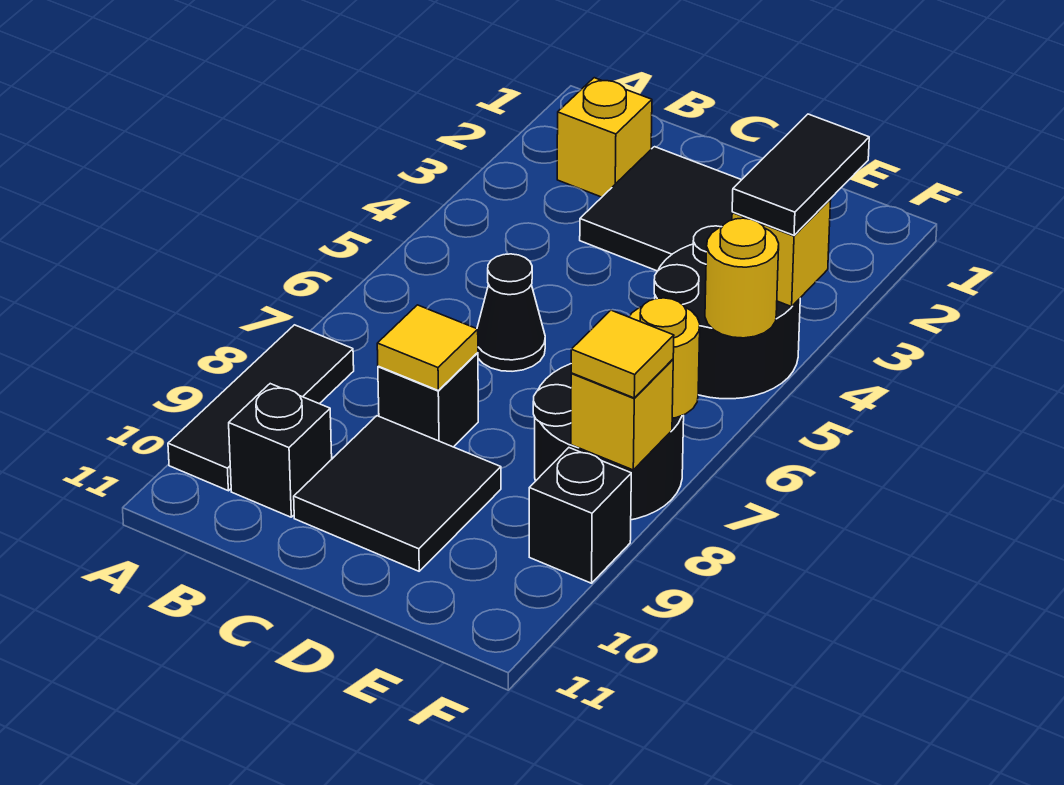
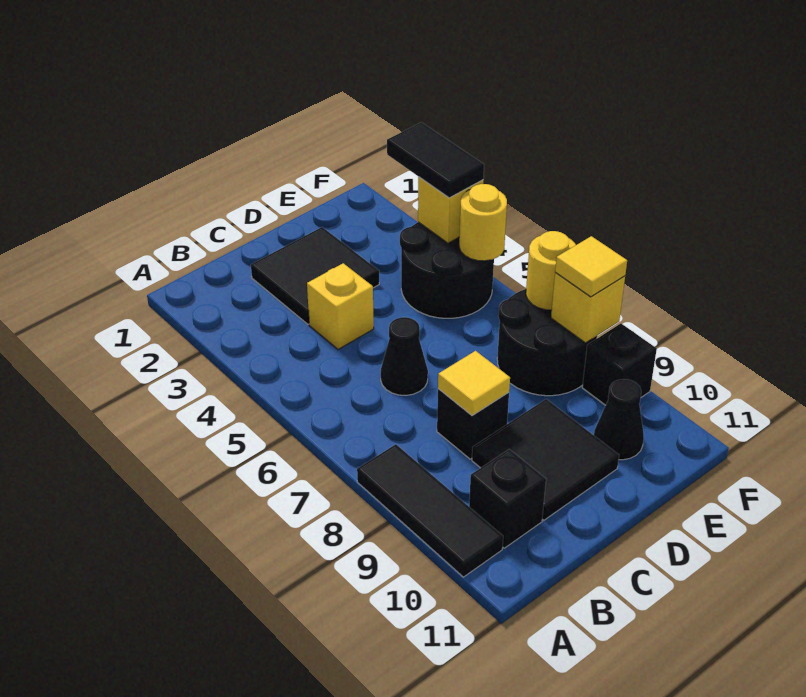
yellow brick B2 level 1 -> yellow brick C4 level 1
none -> black cone E10 level 1

